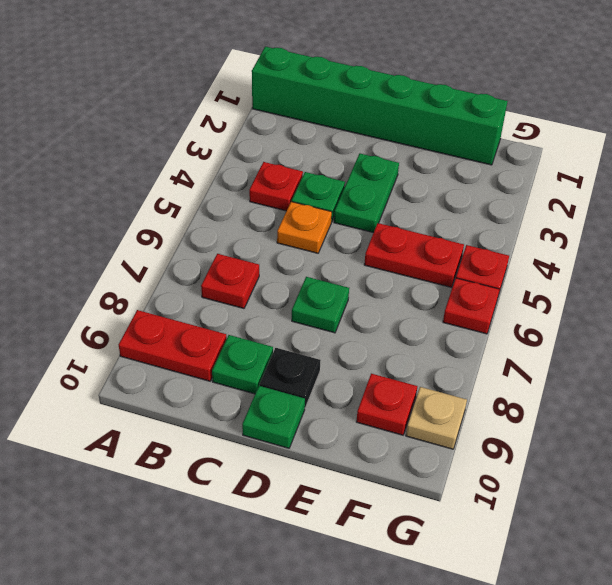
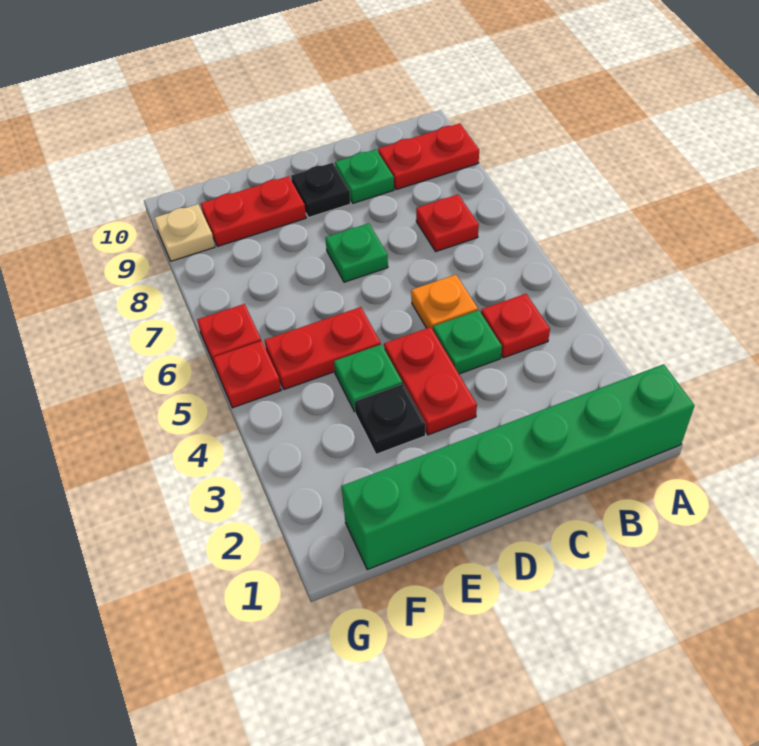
green plate D3:D4 level 1 -> red plate D3:D4 level 1
green plate D10 level 1 -> green plate E4 level 1
none -> black plate E3 level 1
red plate F9 level 1 -> red plate E9:F9 level 1

